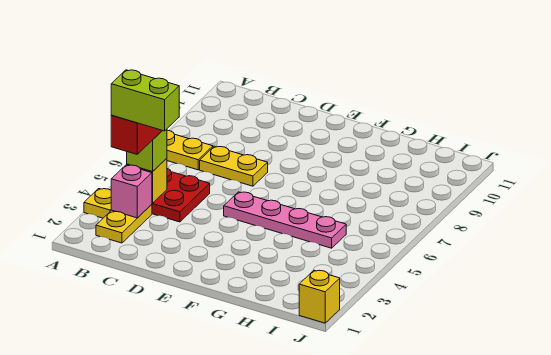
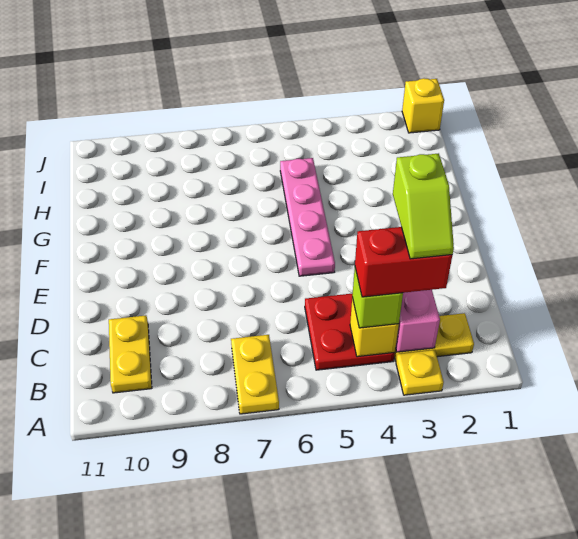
lime brick B3:C3 level 5 -> lime slope B3:C3 level 5 top C
yellow plate C7:D7 level 1 -> yellow plate B10:C10 level 1

